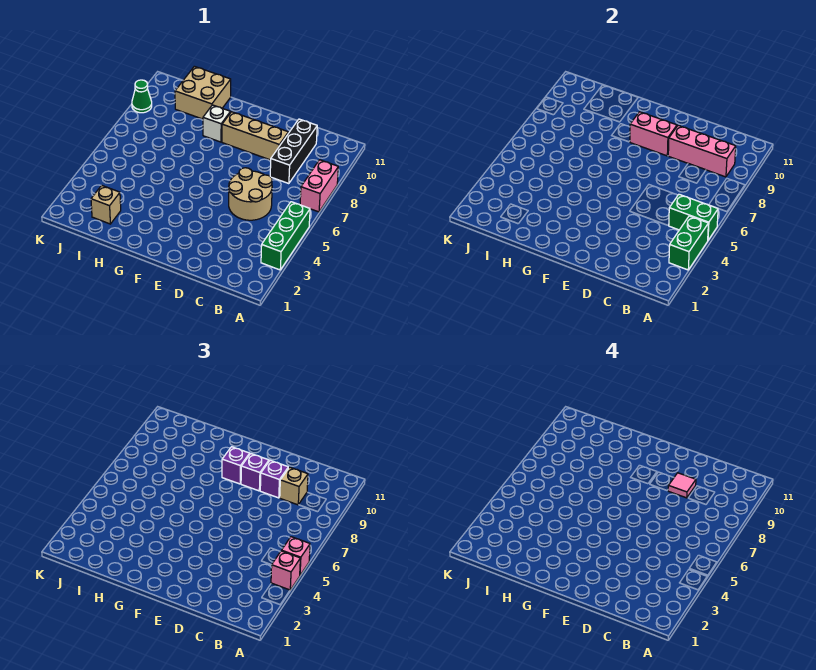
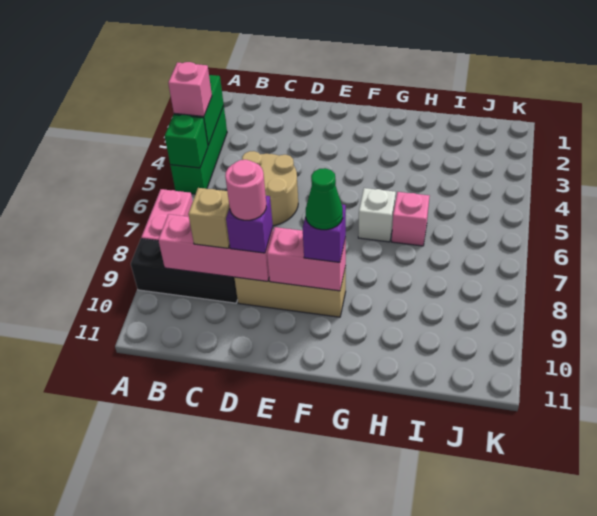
green brick A5:B5 level 2 -> green brick A5 level 2
pink brick A5 level 3 -> pink brick H6 level 1
black brick C8:C10 level 1 -> black brick A9:C9 level 1
pink tile D9 level 4 -> pink round brick D9 level 4
purple brick E9 level 3 -> none
white brick G9 level 1 -> white brick G6 level 1
tan brick H10:I11 level 1 -> none
tan brick I2 level 1 -> none
green cone K9 level 1 -> green cone F9 level 4

